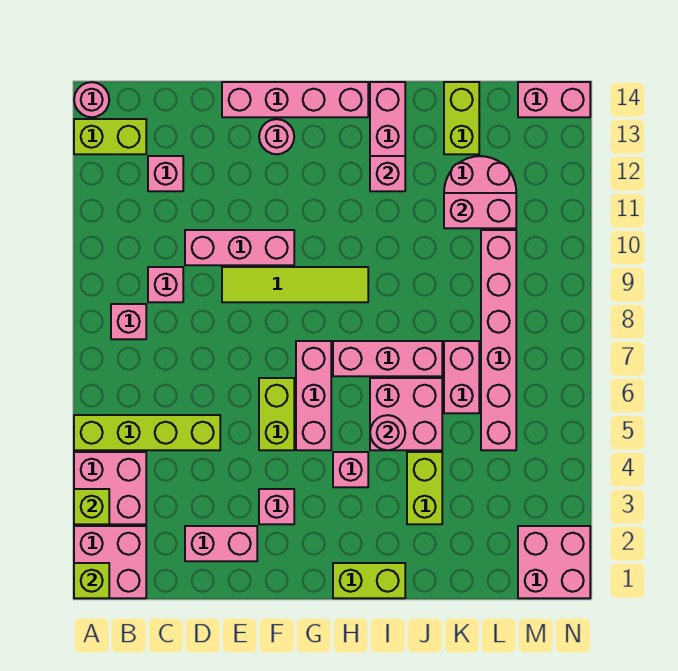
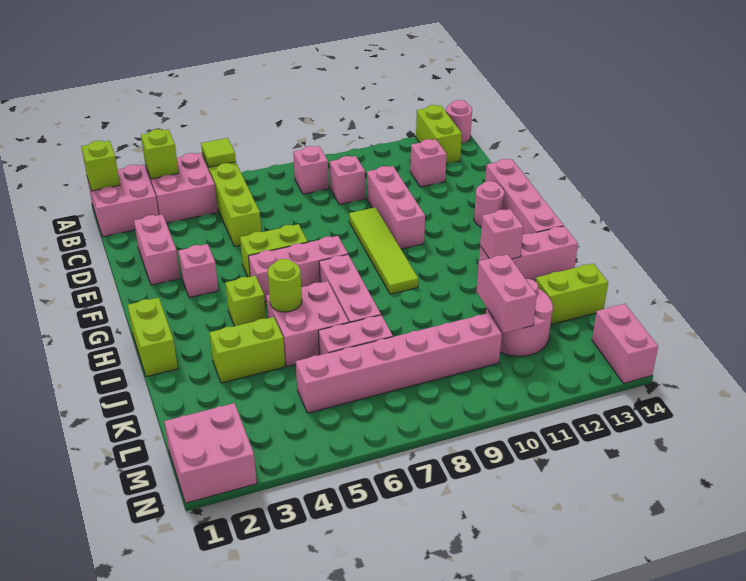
none -> lime tile A5 level 2
pink brick H4 level 1 -> lime brick H4 level 1
pink round brick I5 level 2 -> lime round brick I5 level 2

